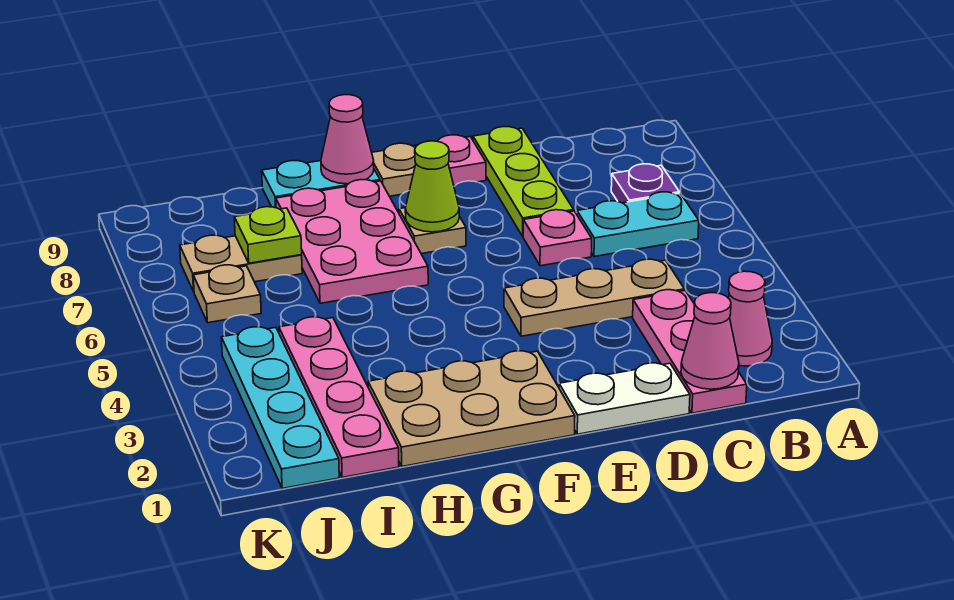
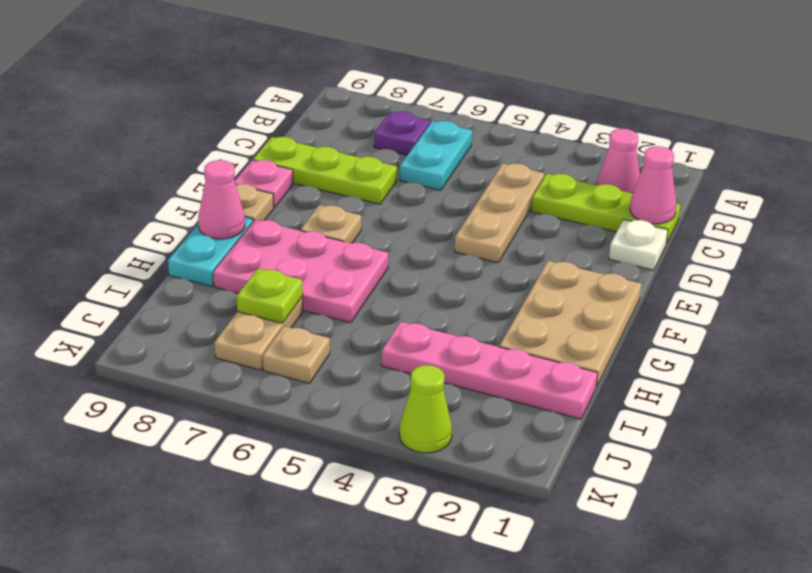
pink plate C1:C3 level 1 -> lime plate C1:C3 level 1
white plate D1:E1 level 1 -> white plate D1 level 1
pink plate D6 level 1 -> none
lime cone F7 level 2 -> lime cone K3 level 1
cyan plate J1:J4 level 1 -> none

